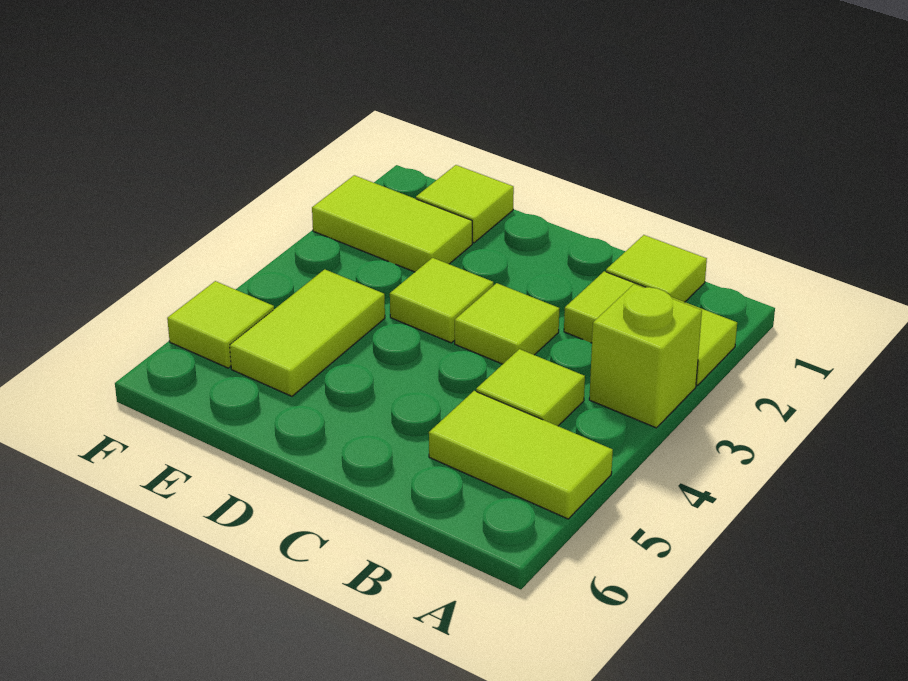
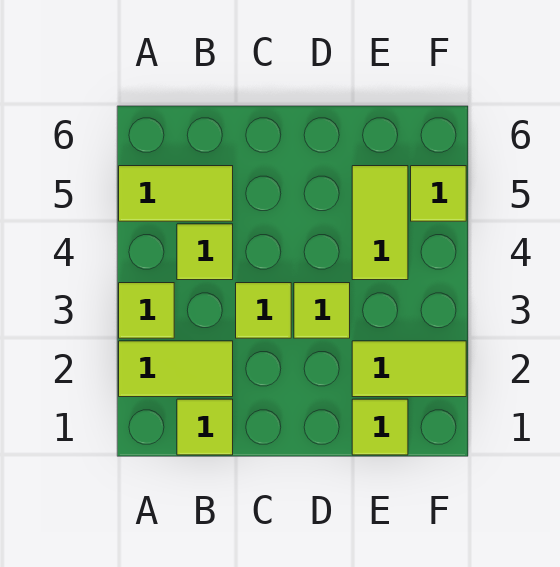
lime brick A3 level 1 -> lime tile A3 level 1

